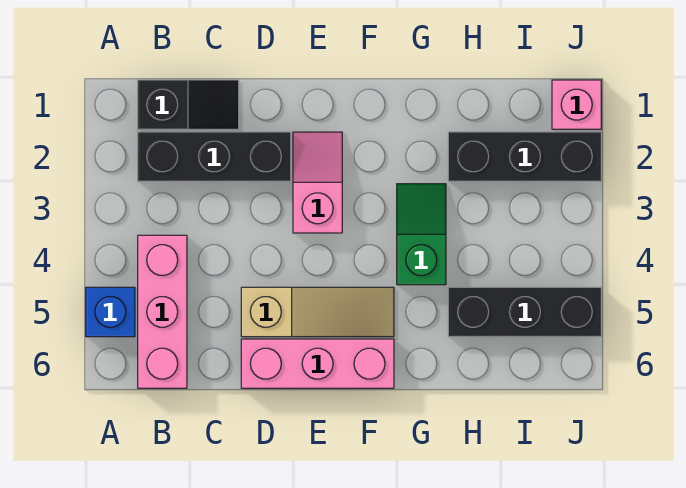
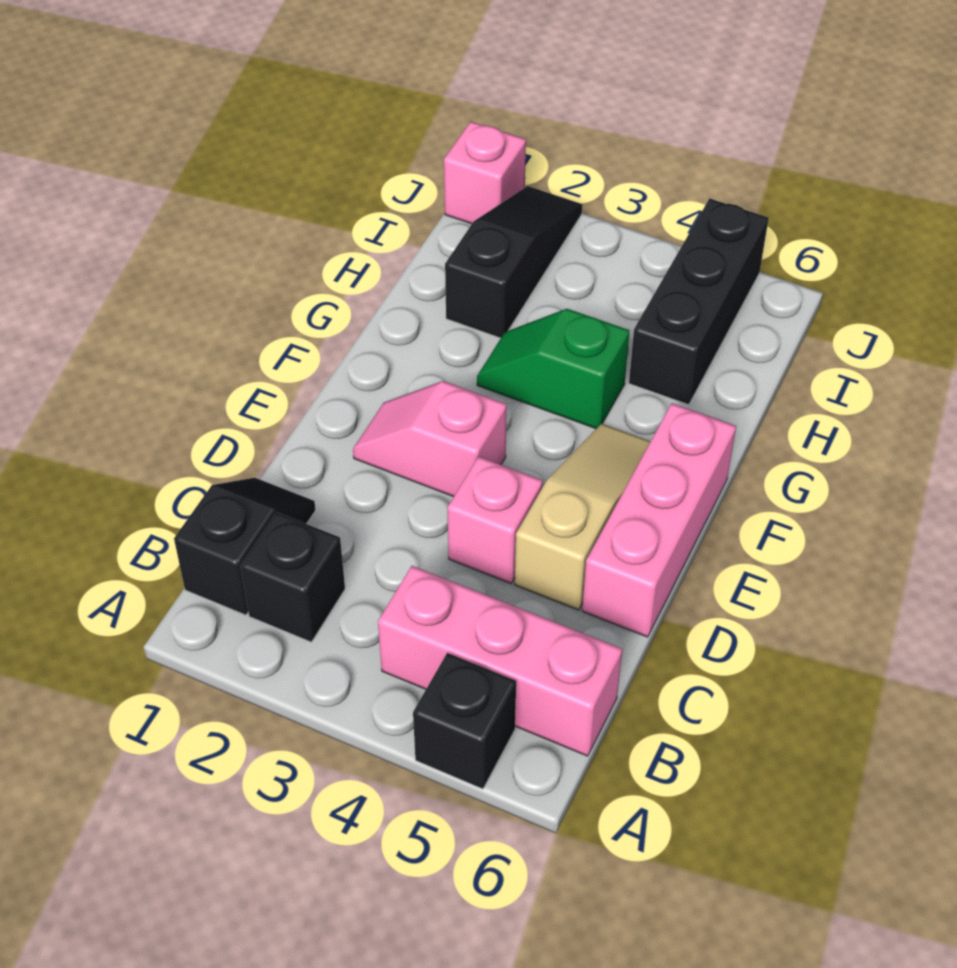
blue brick A5 level 1 -> black brick A5 level 1
black brick B2:D2 level 1 -> black brick B2 level 1
none -> pink brick D4 level 1
black brick H2:J2 level 1 -> black slope H2:J2 level 1 top H

